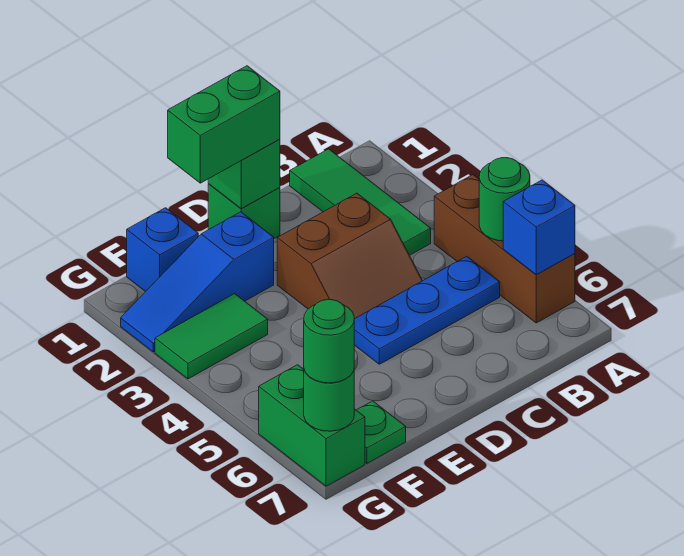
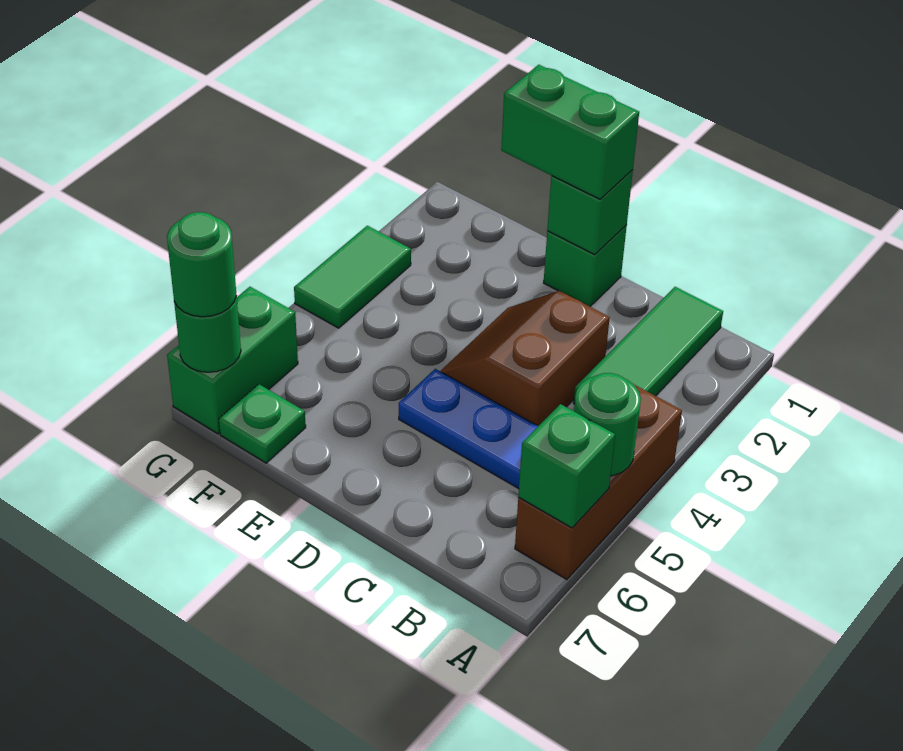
blue brick A6 level 2 -> green brick A6 level 2
brown slope C3:D4 level 1 top 3 -> brown slope C3:D4 level 1 top C
blue slope E2:G2 level 1 top E -> none
blue brick F1 level 1 -> none
green tile F3:G3 level 1 -> green tile G3:G4 level 1

